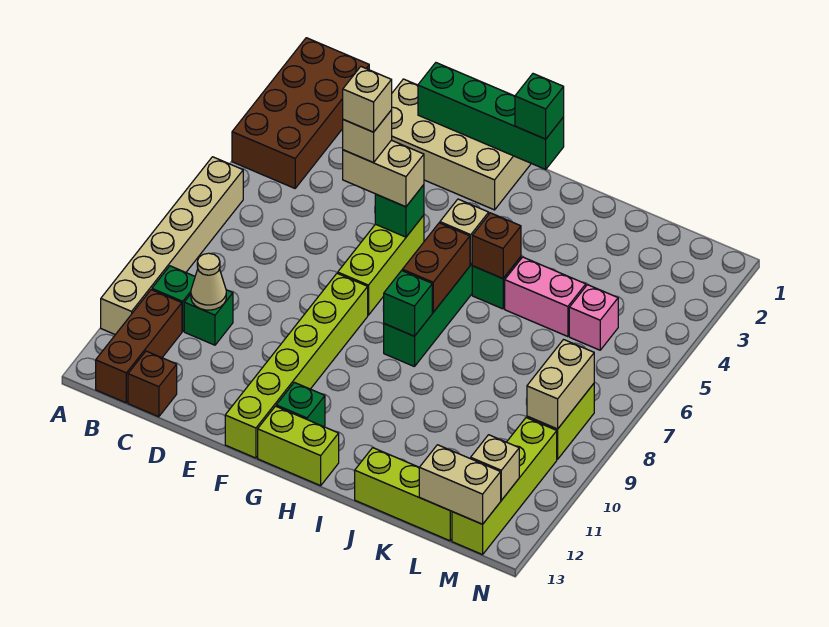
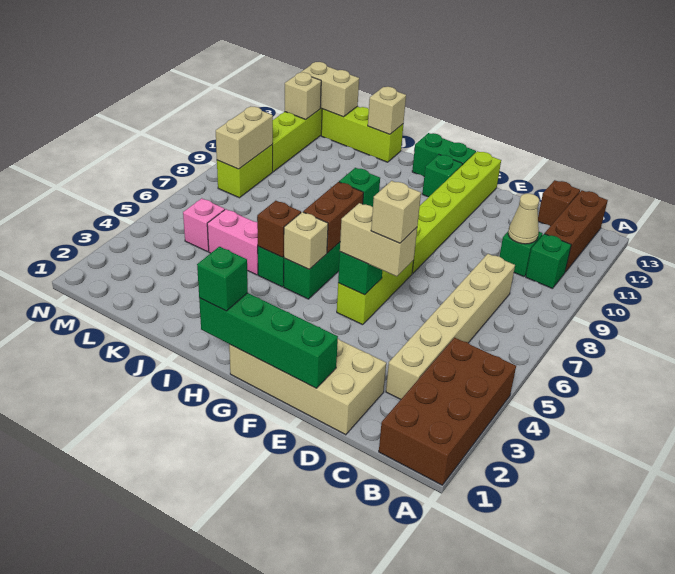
tan brick A6:A11 level 1 -> tan brick C3:C8 level 1
tan brick E5 level 5 -> tan brick J13 level 2
lime brick G13:H13 level 1 -> green brick G13:H13 level 1

